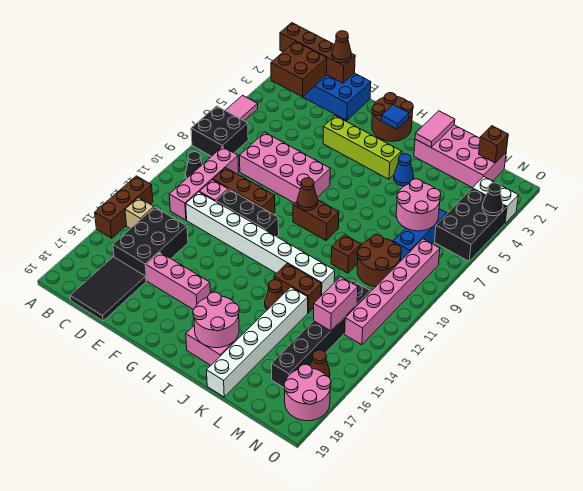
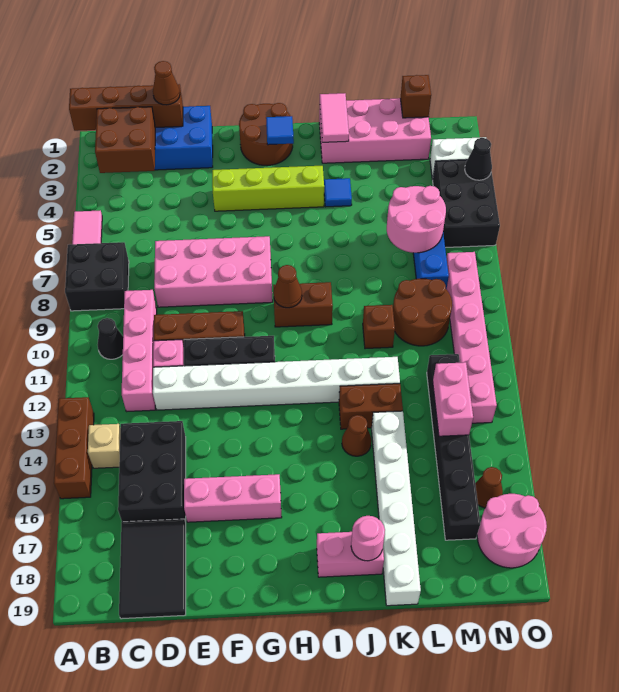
pink round brick I17:J18 level 2 -> pink round brick J18 level 2
blue cone J4 level 1 -> blue tile J4 level 1

